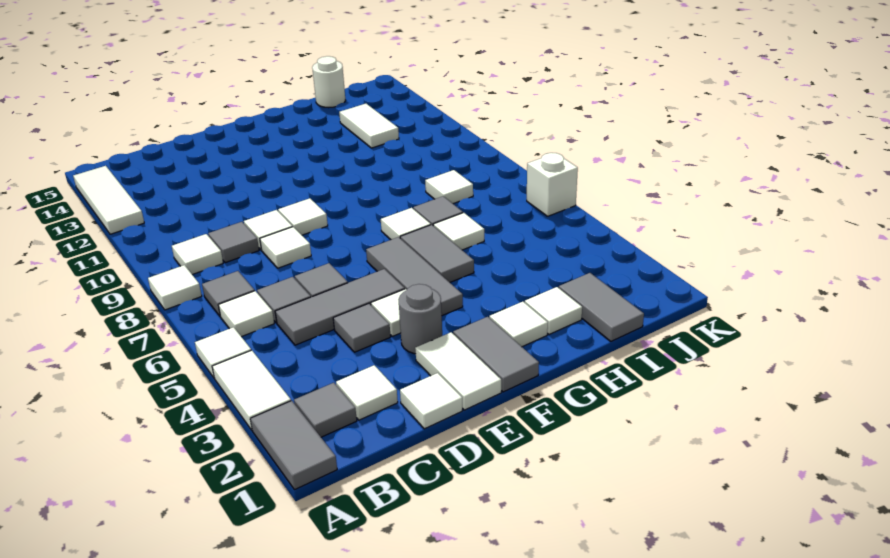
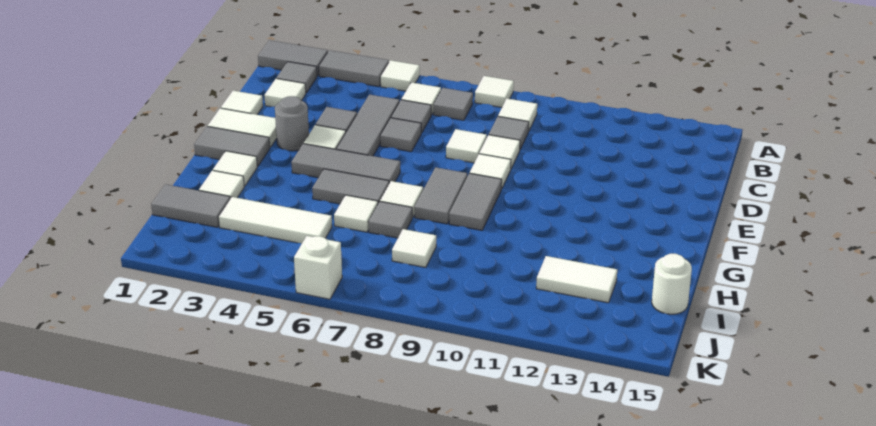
white tile A3:A4 level 1 -> grey tile A3:A4 level 1
white tile A12:A14 level 1 -> white tile I3:I5 level 1
none -> grey tile F8:G8 level 1
none -> grey tile F9:G9 level 1

